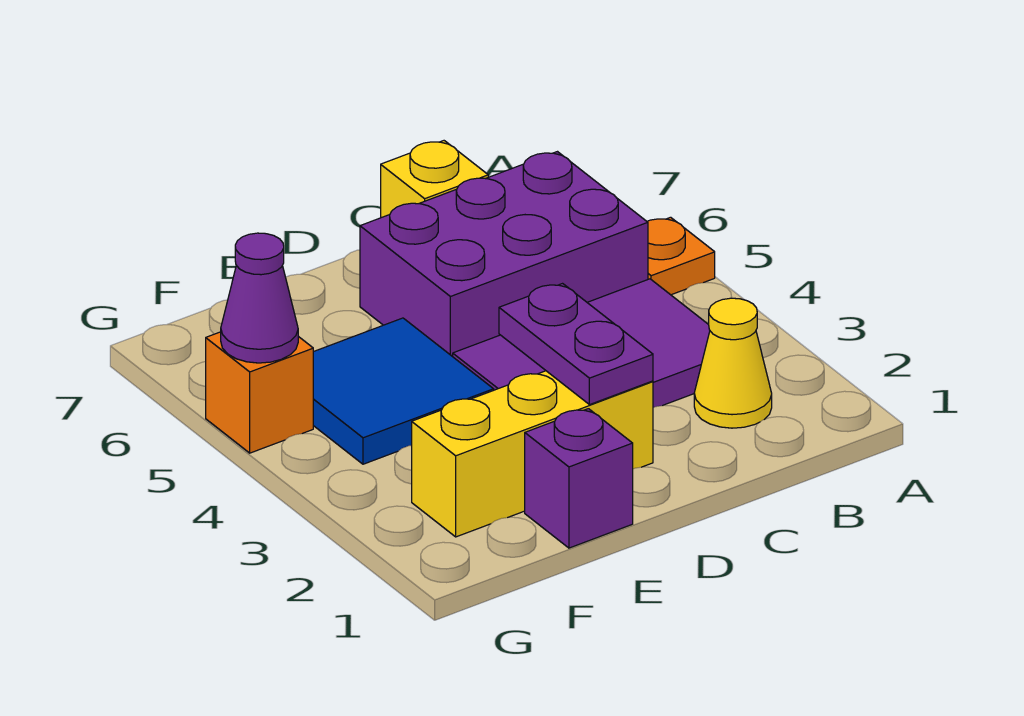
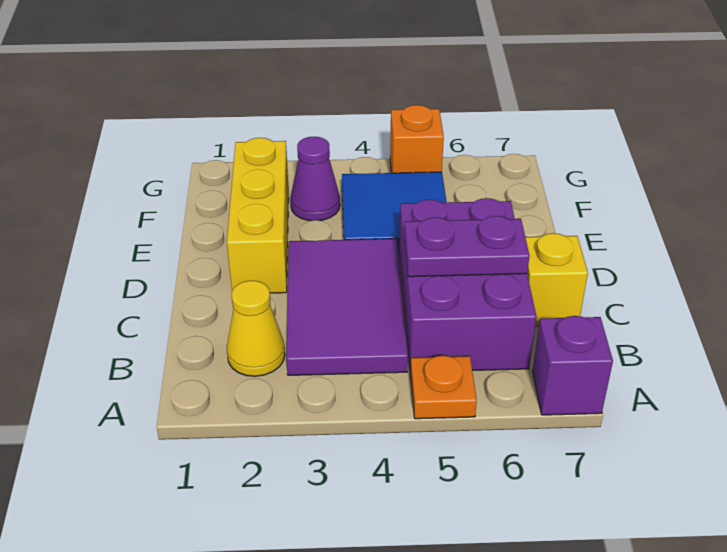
purple plate D2:D3 level 2 -> purple plate C5:C6 level 2
purple brick E1 level 1 -> purple brick A7 level 1
purple cone G5 level 2 -> purple cone F3 level 1

